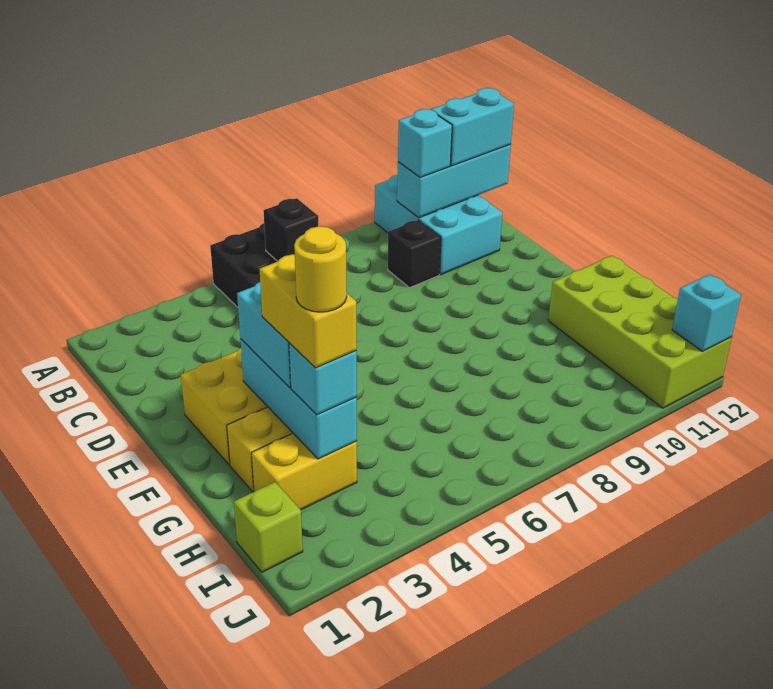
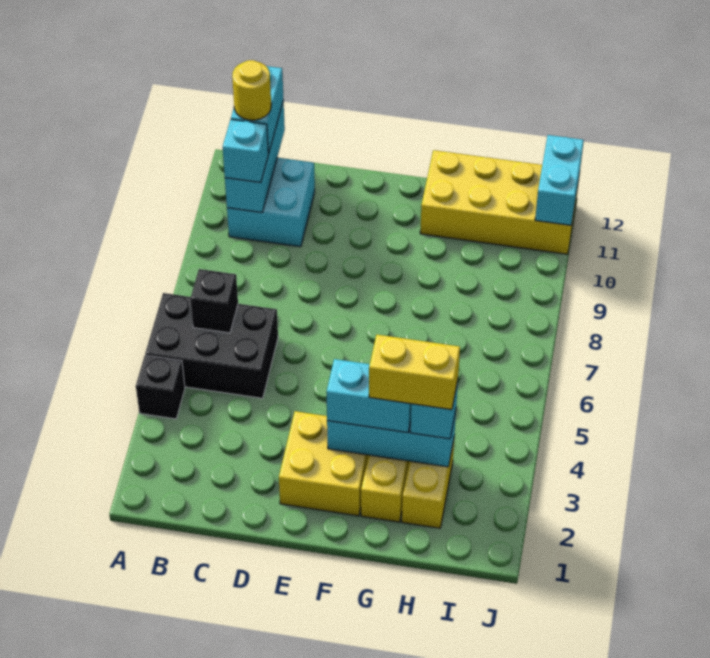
cyan brick A10:C11 level 1 -> cyan brick B10:C11 level 1
black brick C9 level 1 -> black brick A4 level 1
lime brick G11:J12 level 1 -> yellow brick G11:J12 level 1
yellow round brick H3 level 5 -> yellow round brick B11 level 4
lime brick I1 level 1 -> none
cyan brick J12 level 2 -> cyan brick J11:J12 level 2

